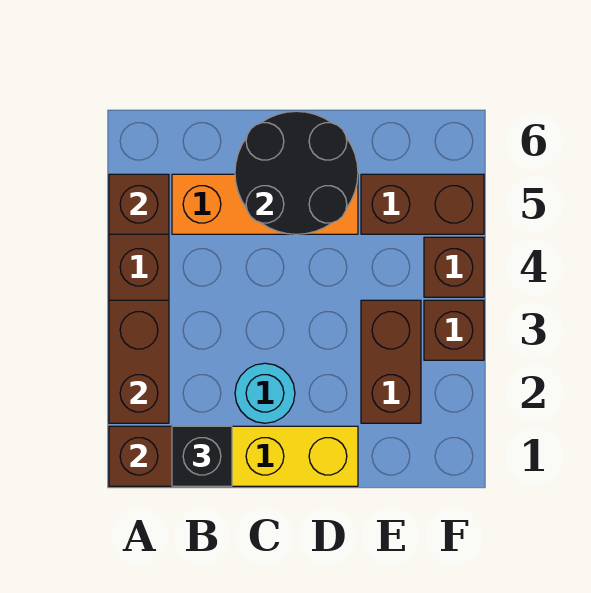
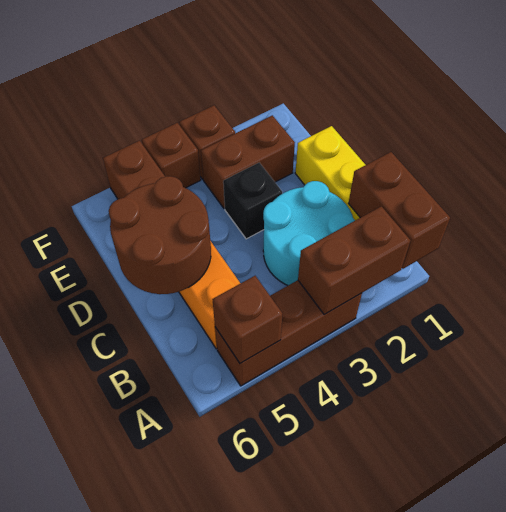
black brick B1 level 3 -> black brick D3 level 1
cyan round brick C2 level 1 -> cyan round brick B2:C3 level 1
black round brick C5:D6 level 2 -> brown round brick C5:D6 level 2

